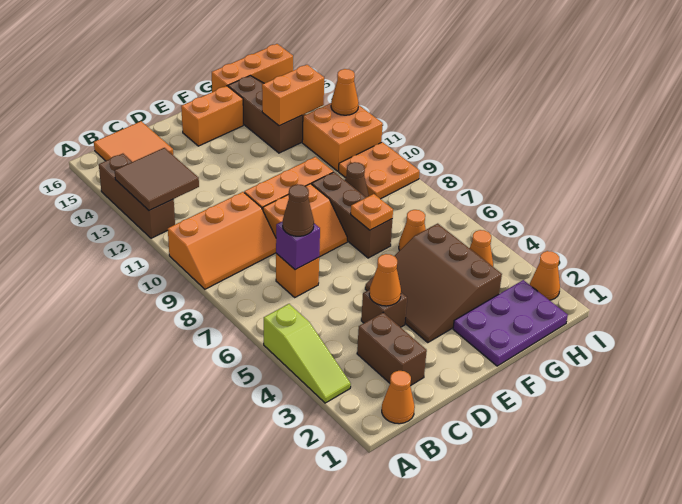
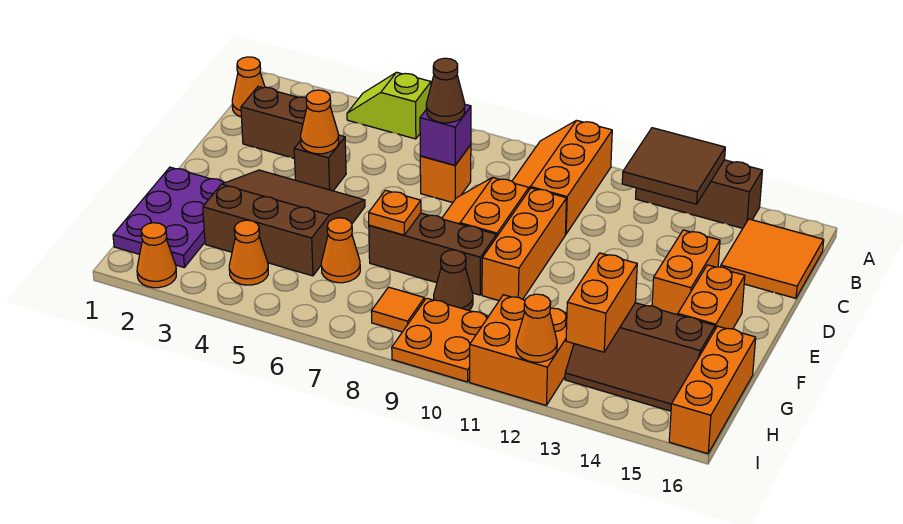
lime slope A3:A5 level 1 top 5 -> lime slope A4:A5 level 1 top 5
none -> orange brick D14:E14 level 1
none -> orange tile H8 level 1

